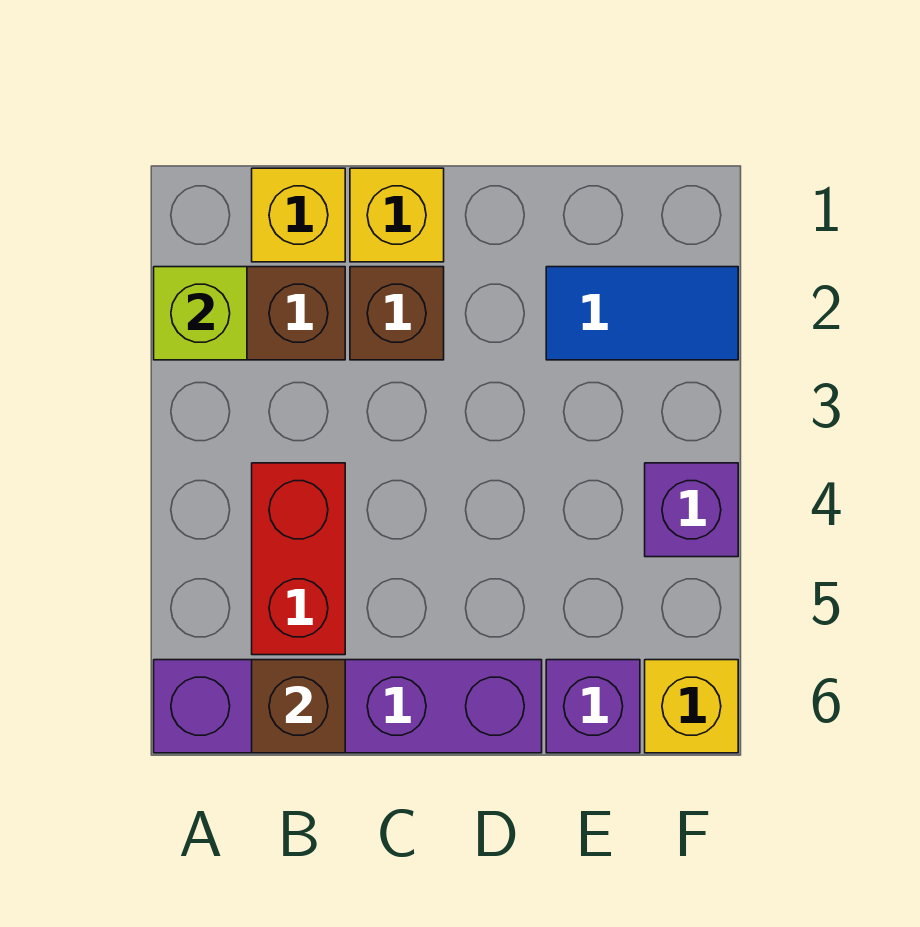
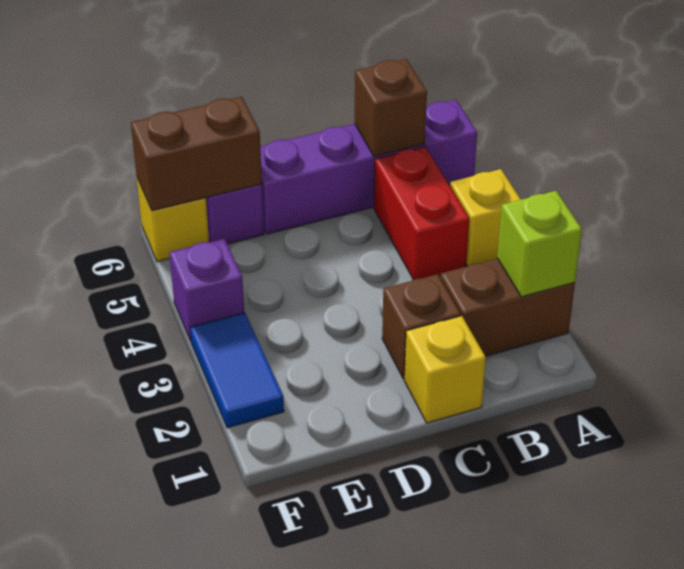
yellow brick B1 level 1 -> yellow brick A4 level 1
blue tile E2:F2 level 1 -> blue tile F2:F3 level 1
none -> brown brick E6:F6 level 2

